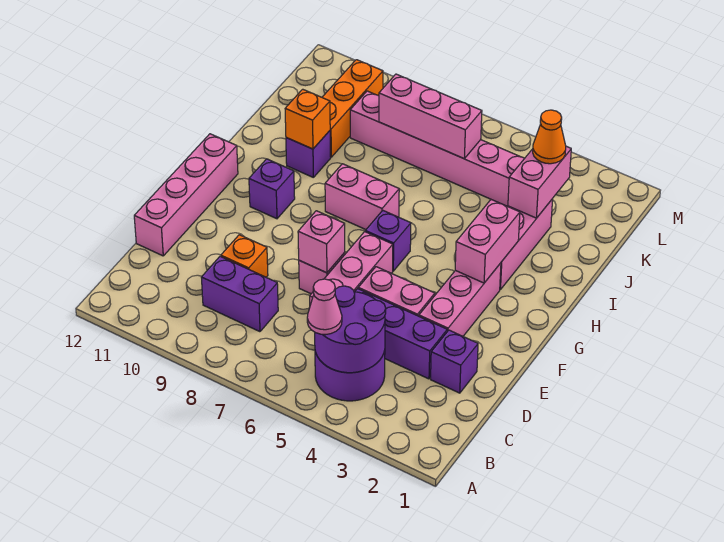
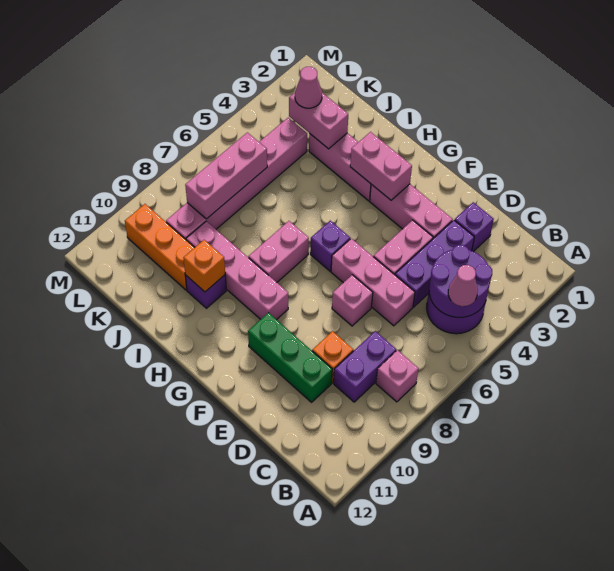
none -> green brick D10:F10 level 1
pink brick D12:G12 level 1 -> pink brick G9:J9 level 1
pink brick E7 level 2 -> pink brick B8 level 1
purple brick G10 level 1 -> none
orange cone K3 level 3 -> pink cone K3 level 3

